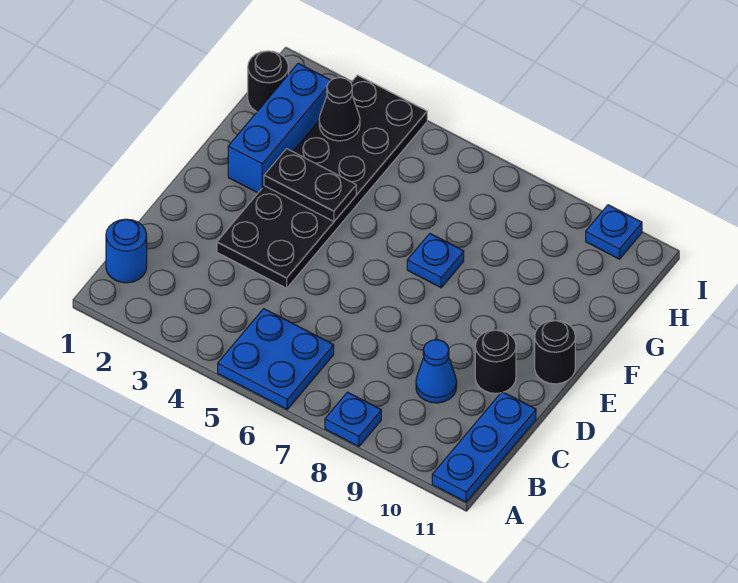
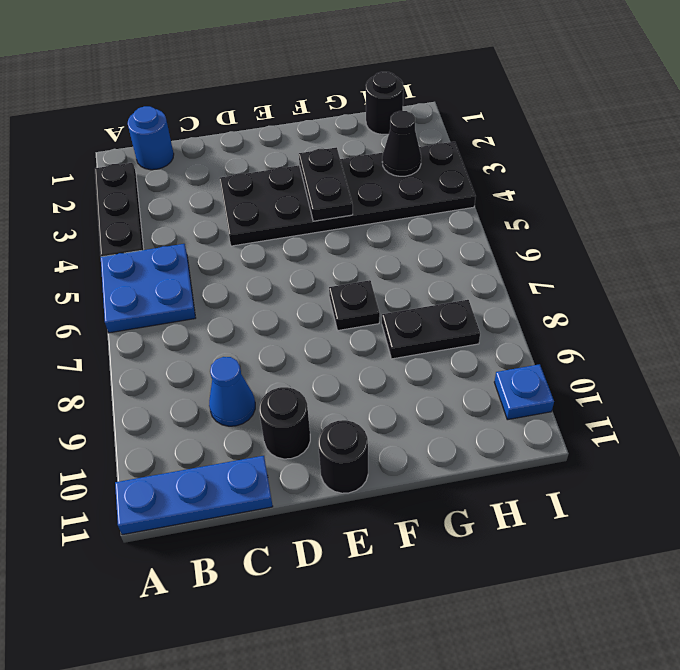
none -> black plate A2:A4 level 1
blue plate A8 level 1 -> none
blue brick F2:H2 level 1 -> none
blue plate F7 level 1 -> black plate F7 level 1
none -> black plate G8:H8 level 1

